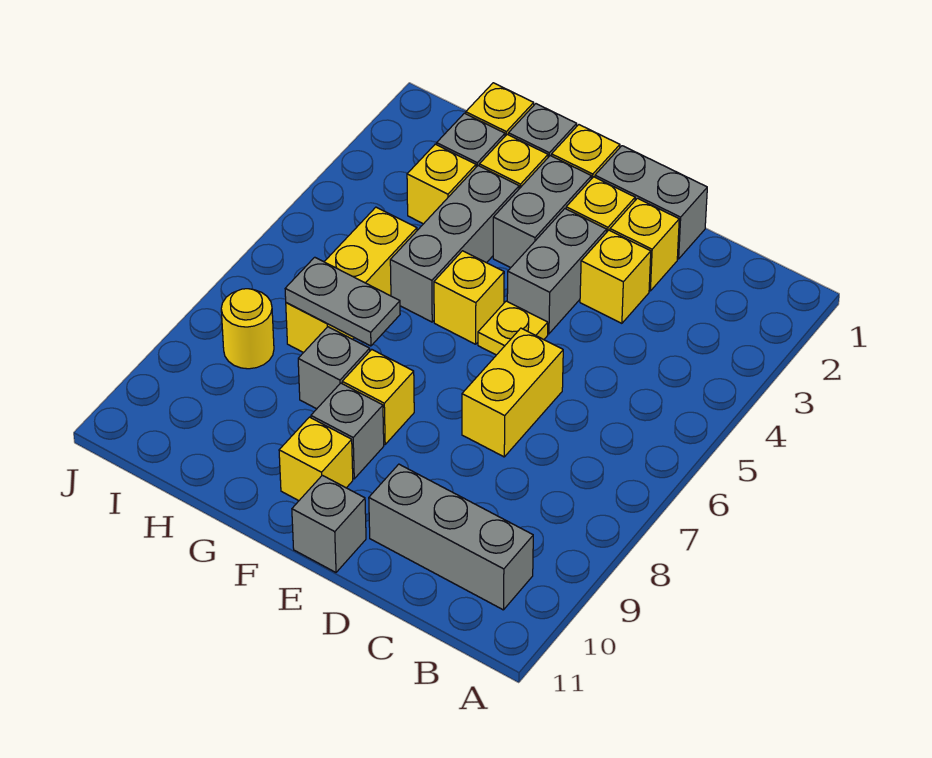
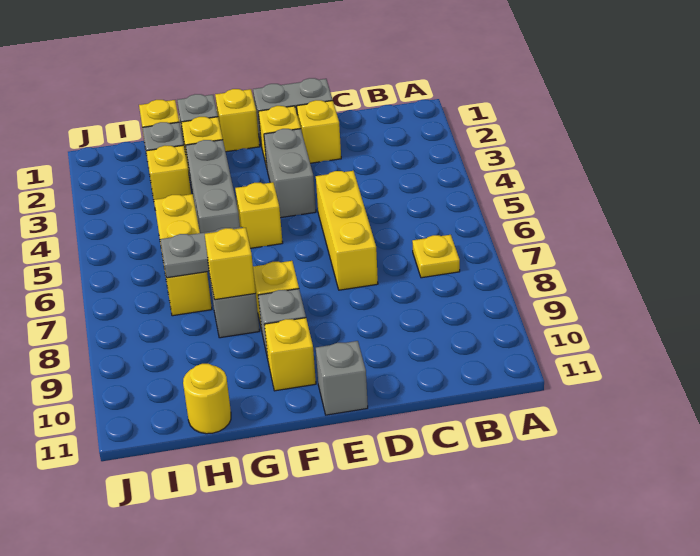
grey brick B10:D10 level 1 -> none
yellow brick D3 level 1 -> yellow brick G8 level 2
yellow brick D6:D7 level 1 -> yellow brick D5:D7 level 1
yellow plate E5 level 1 -> yellow plate B7 level 1
grey brick F2:F3 level 1 -> none
yellow round brick I8 level 1 -> yellow round brick H11 level 1

